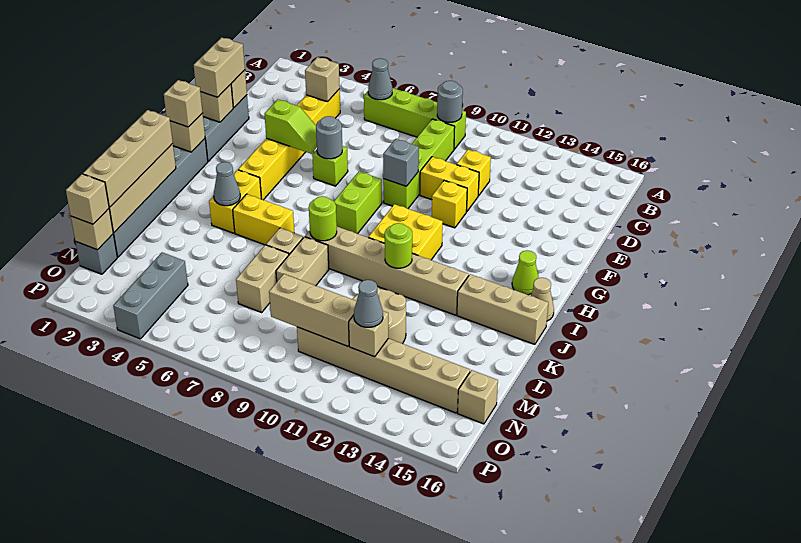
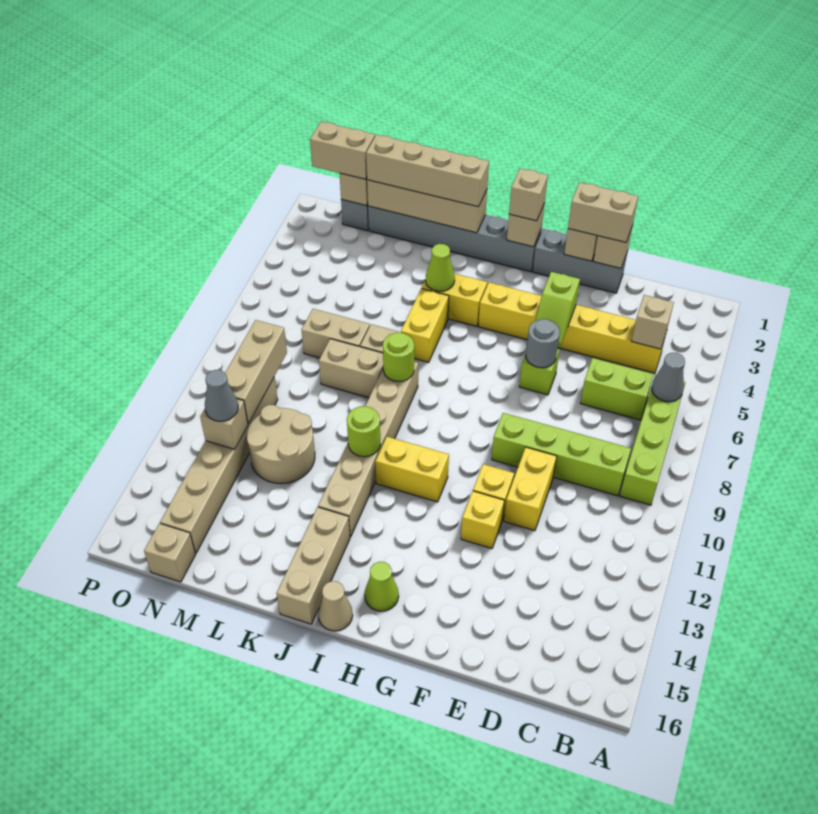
grey round brick B9 level 2 -> none
yellow brick D11 level 1 -> yellow brick F12 level 1
grey brick F9 level 2 -> none
lime brick G8:H8 level 1 -> lime brick C6:D6 level 1
yellow brick H10:I11 level 1 -> yellow brick H11:I11 level 1
grey cone J4 level 2 -> lime cone J4 level 2
tan brick N1 level 3 -> tan brick N1:O1 level 3
grey brick N4:P4 level 1 -> none

